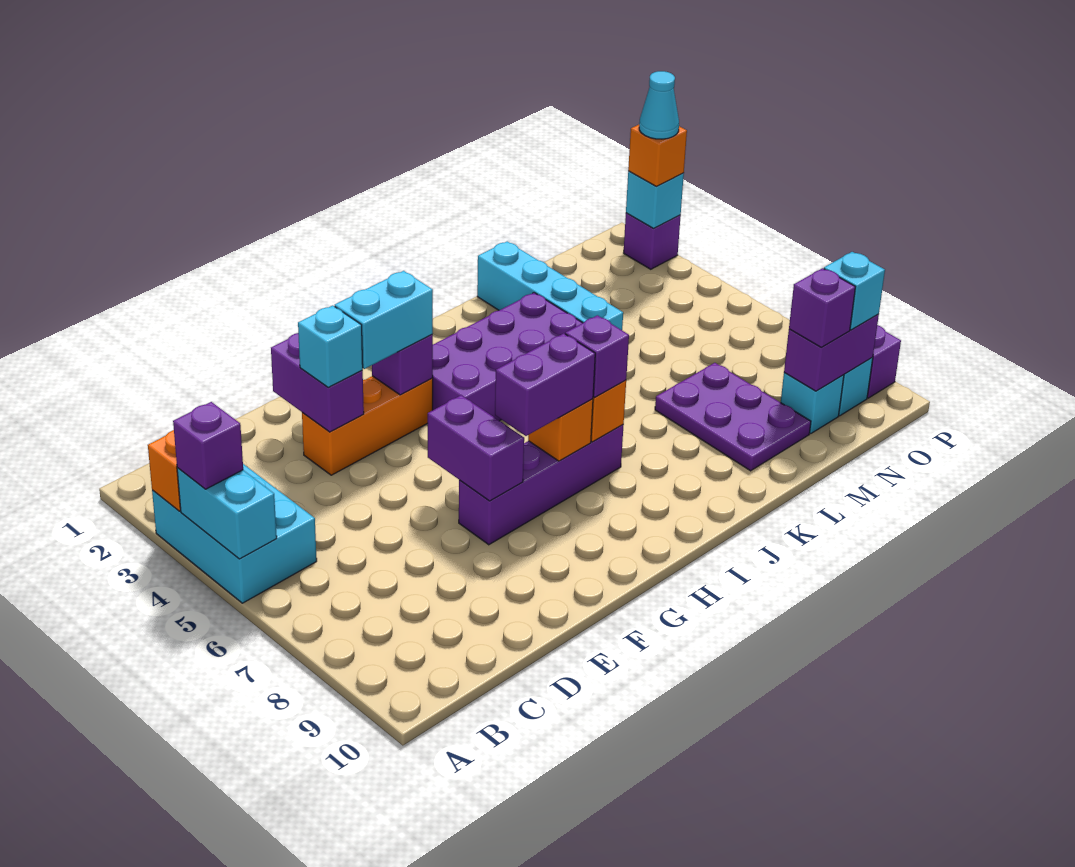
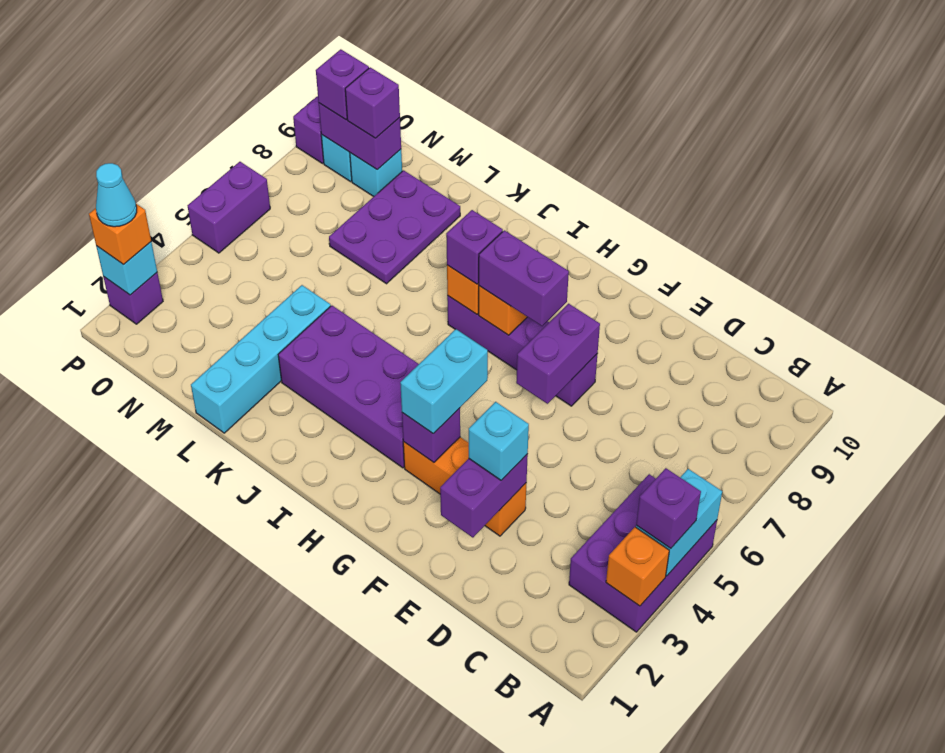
cyan brick A3:B5 level 1 -> purple brick A3:B5 level 1
cyan brick F3:G3 level 3 -> cyan brick G3:G4 level 3
cyan brick O9 level 3 -> purple brick O9 level 3
none -> purple brick P5:P6 level 1

